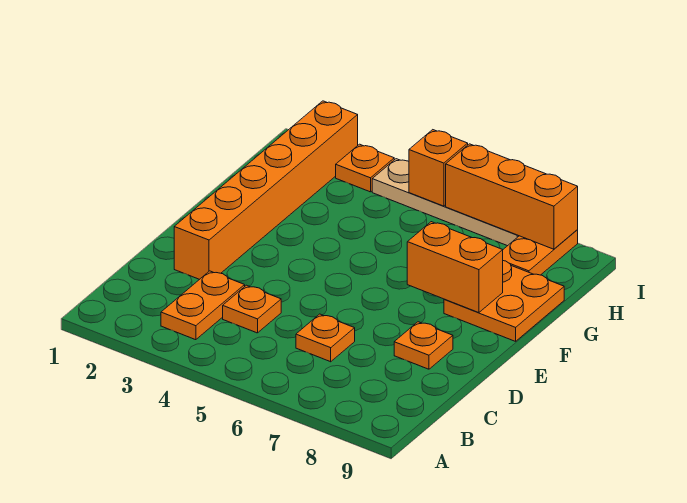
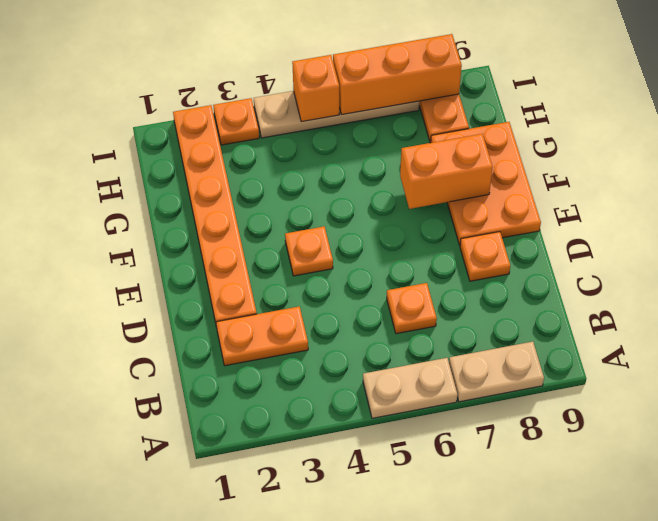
none -> tan plate A5:A6 level 1
none -> tan plate A7:A8 level 1
orange plate B3:C3 level 1 -> orange plate C2:C3 level 1
orange plate C4 level 1 -> orange plate E4 level 1
orange brick D2:I2 level 1 -> orange plate D2:I2 level 1
orange plate F8:G9 level 1 -> orange plate E8:G9 level 1

